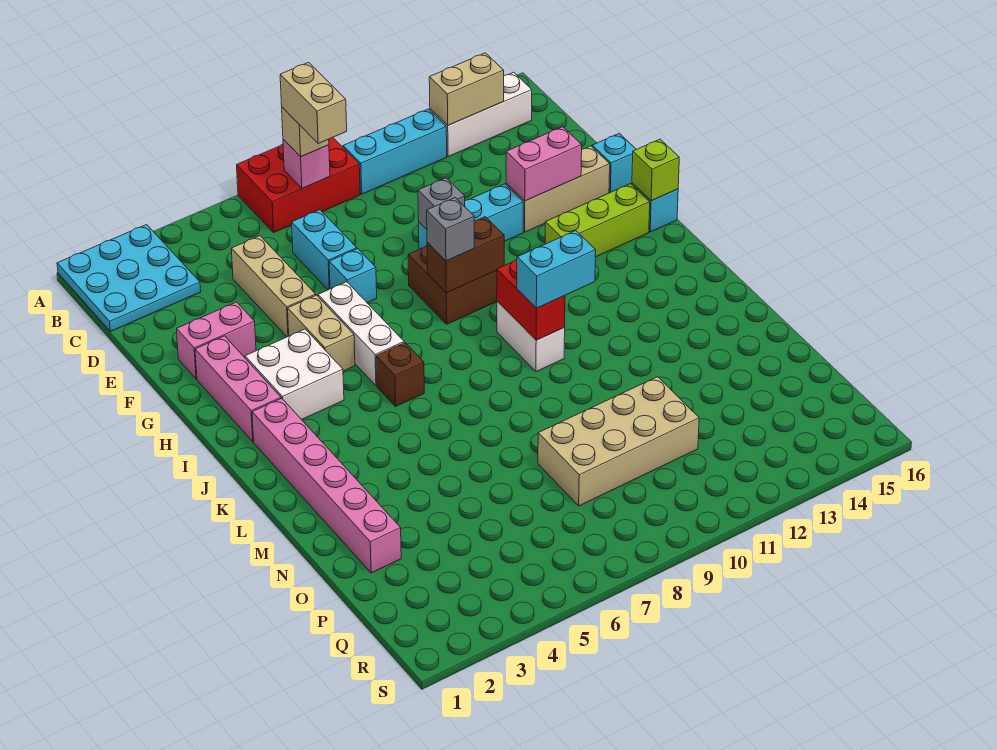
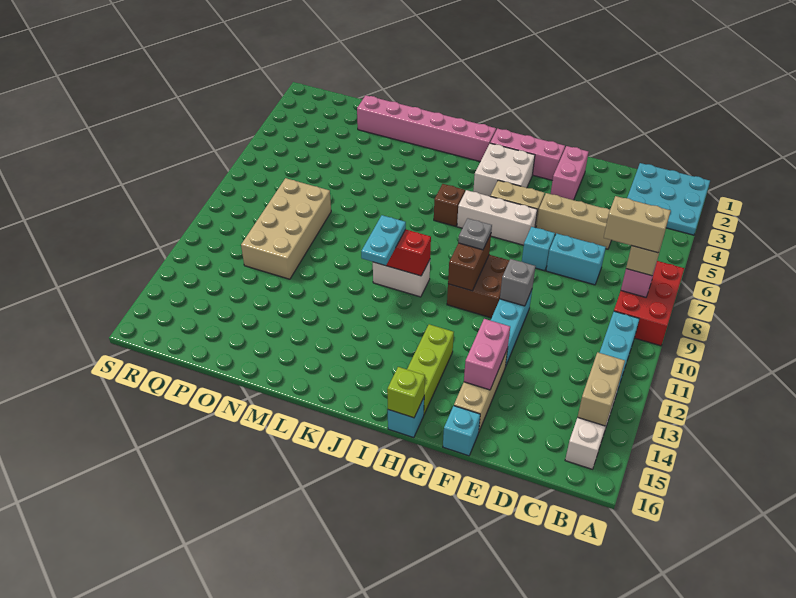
grey brick H9 level 3 -> grey plate H9 level 3
cyan brick K10:K11 level 3 -> cyan plate K10:K11 level 3

